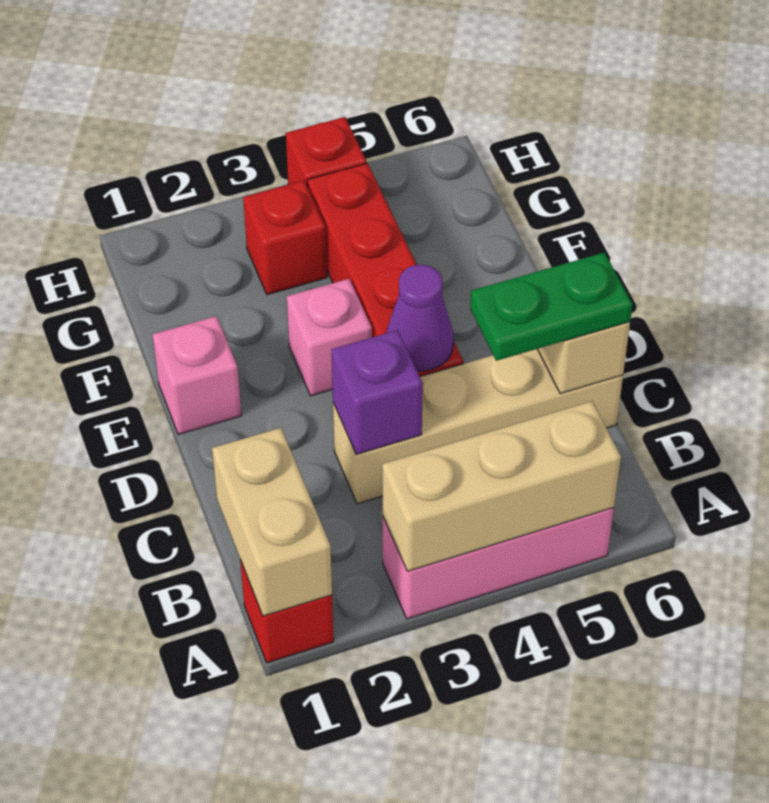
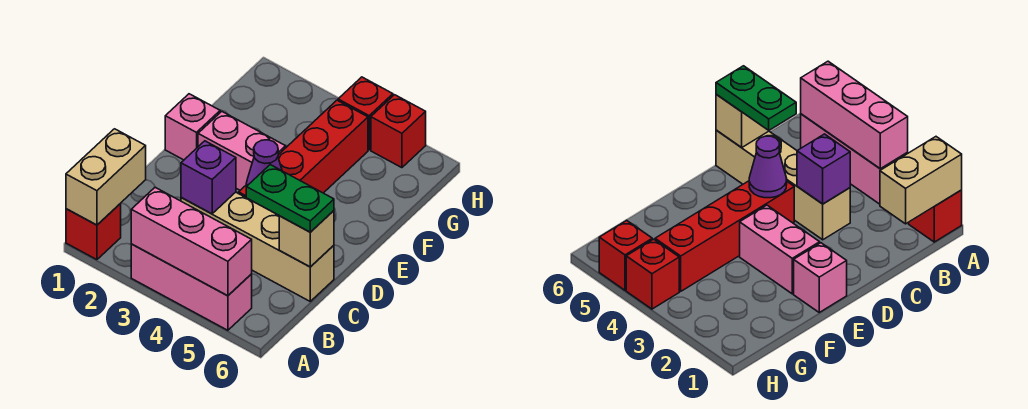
tan brick A3:A5 level 2 -> pink brick A3:A5 level 2
pink brick E3 level 1 -> pink brick E2:E3 level 1
red brick G3 level 1 -> red brick H5 level 1

